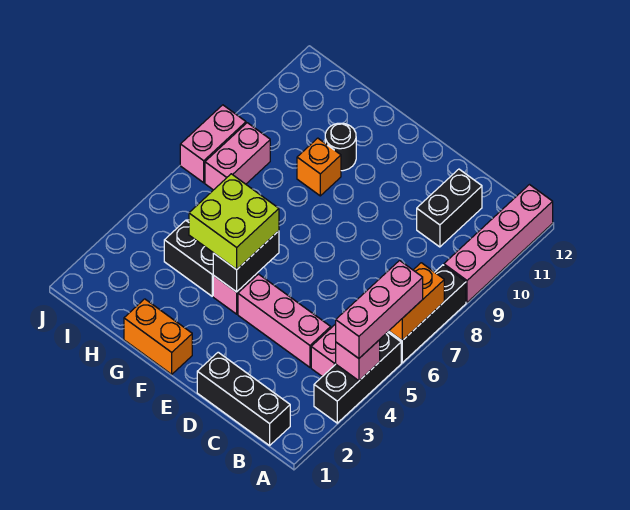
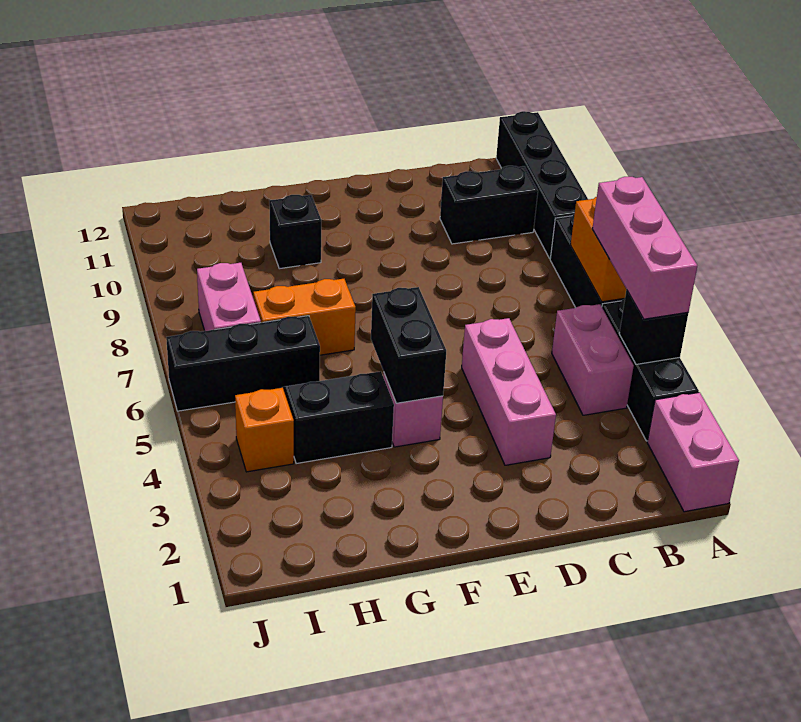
pink brick A4 level 2 -> black brick A4 level 2
pink brick A9:A12 level 1 -> black brick A9:A12 level 1
black brick B1:D1 level 1 -> black brick H6:J6 level 1
pink brick C4:E4 level 1 -> pink brick D3:D5 level 1
black brick C10:C11 level 1 -> black brick B10:C10 level 1
orange brick F1:G1 level 1 -> orange brick G7:H7 level 1
lime brick F4:G5 level 3 -> none
orange brick G9 level 1 -> orange brick I4 level 1
black round brick G10 level 1 -> black brick G10 level 1
pink brick J7:J8 level 1 -> pink brick A1:A2 level 1

